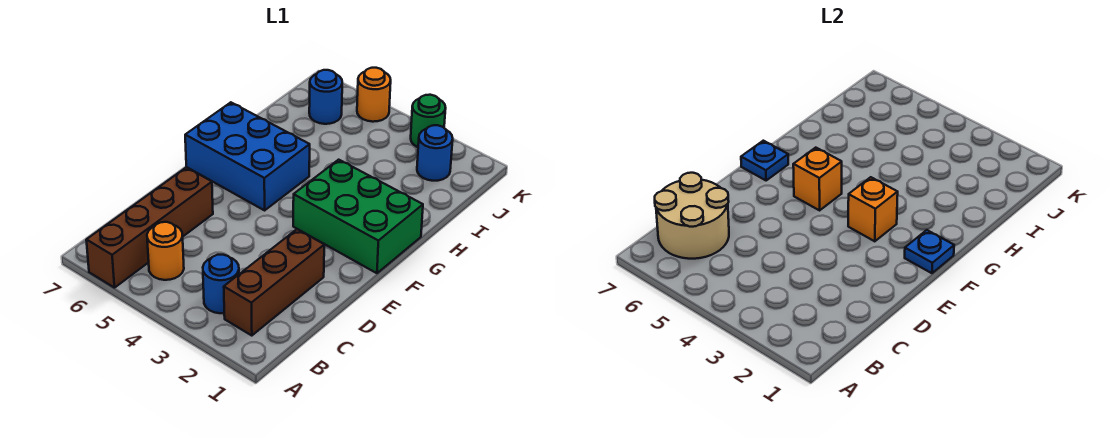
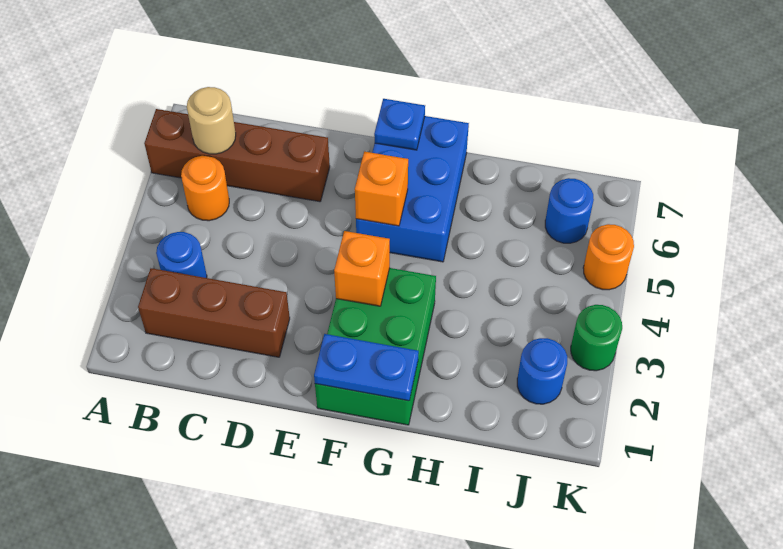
tan round brick B6:C7 level 2 -> tan round brick B6 level 2
blue plate F1 level 2 -> blue plate F1:G1 level 2

